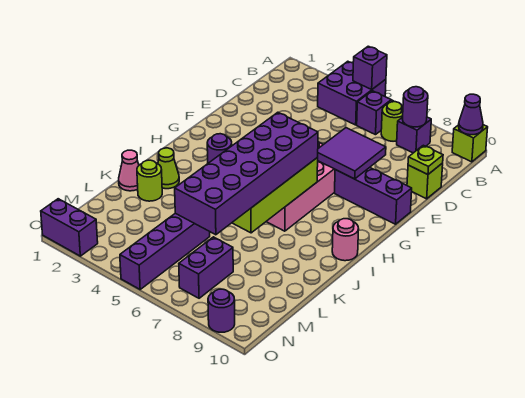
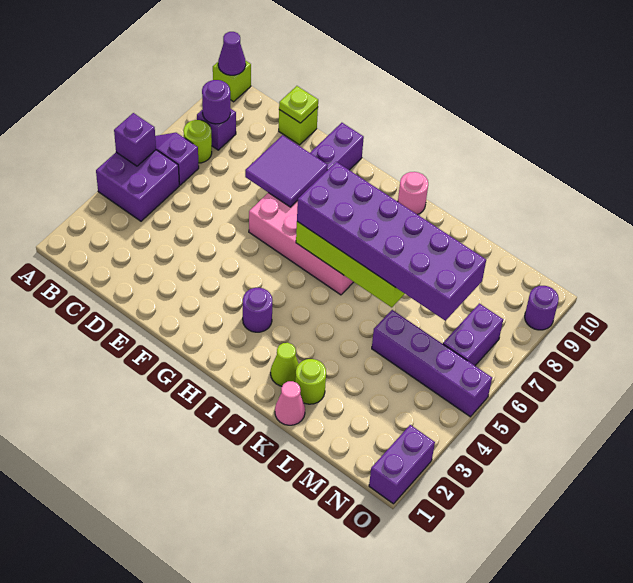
purple brick M7:N7 level 1 -> purple brick N6:N7 level 1

